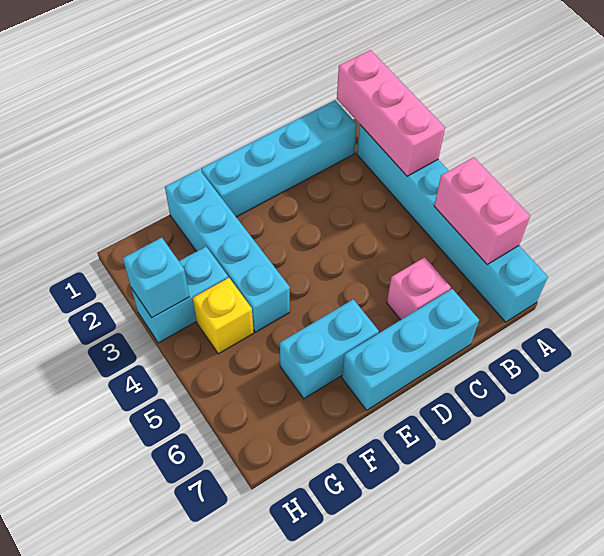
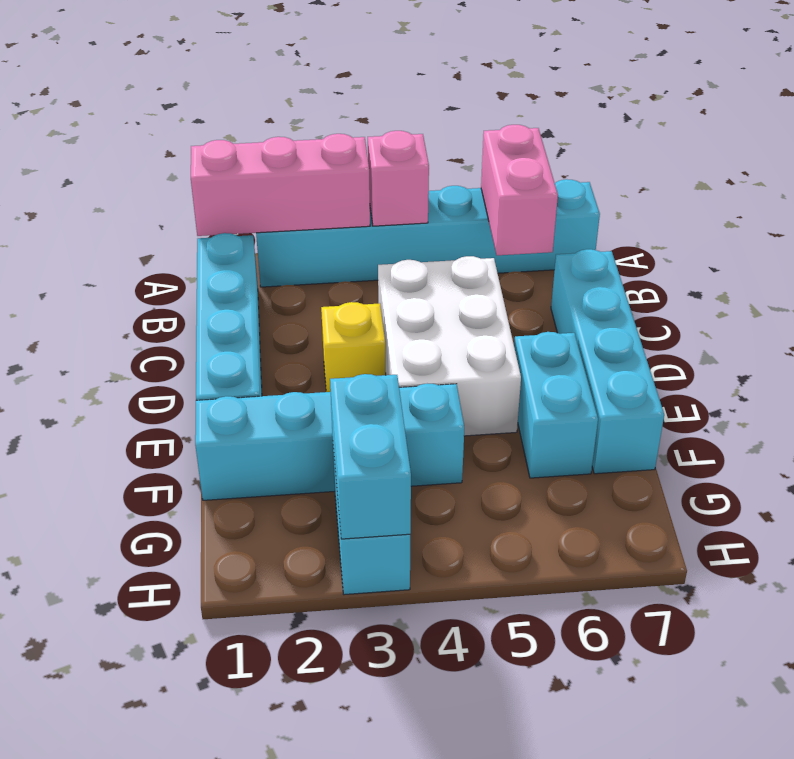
pink brick A5:A6 level 2 -> pink brick A6:B6 level 2
none -> white brick C4:E5 level 1
pink brick C6 level 1 -> pink brick A4 level 2
cyan brick C7:E7 level 1 -> cyan brick C7:F7 level 1
yellow brick G4 level 1 -> yellow brick D3 level 1
cyan brick H3 level 2 -> cyan brick G3:H3 level 2

